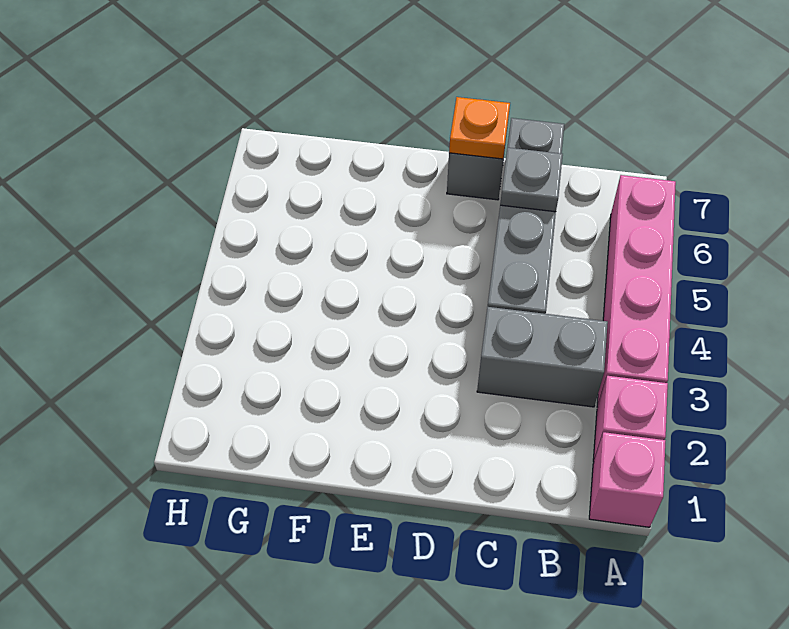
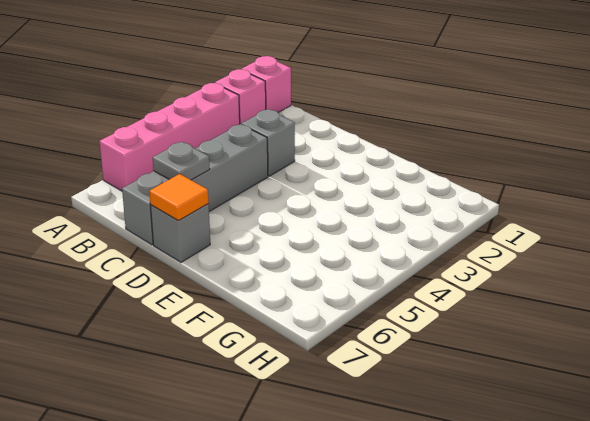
grey brick B3:C3 level 1 -> grey brick C3 level 1
orange plate D7 level 2 -> orange tile D7 level 2

